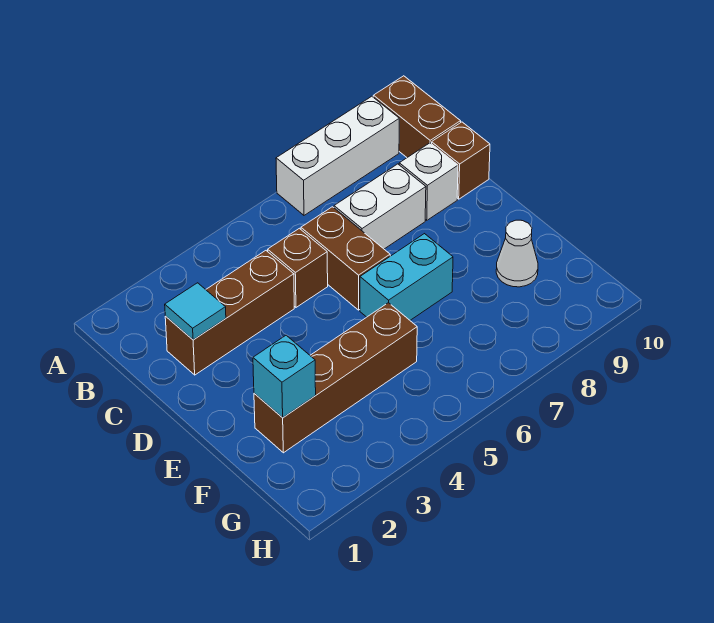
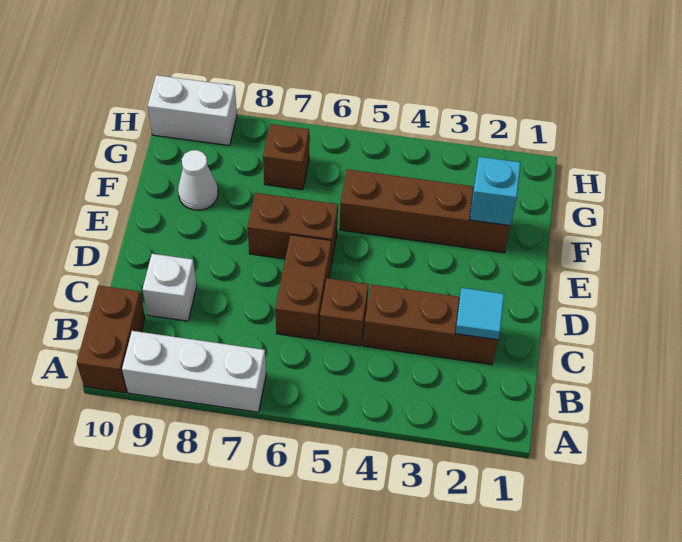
white brick C7:C8 level 1 -> white brick H9:H10 level 1
brown brick C10 level 1 -> brown brick G7 level 1
cyan brick E6:E7 level 1 -> brown brick E6:E7 level 1

